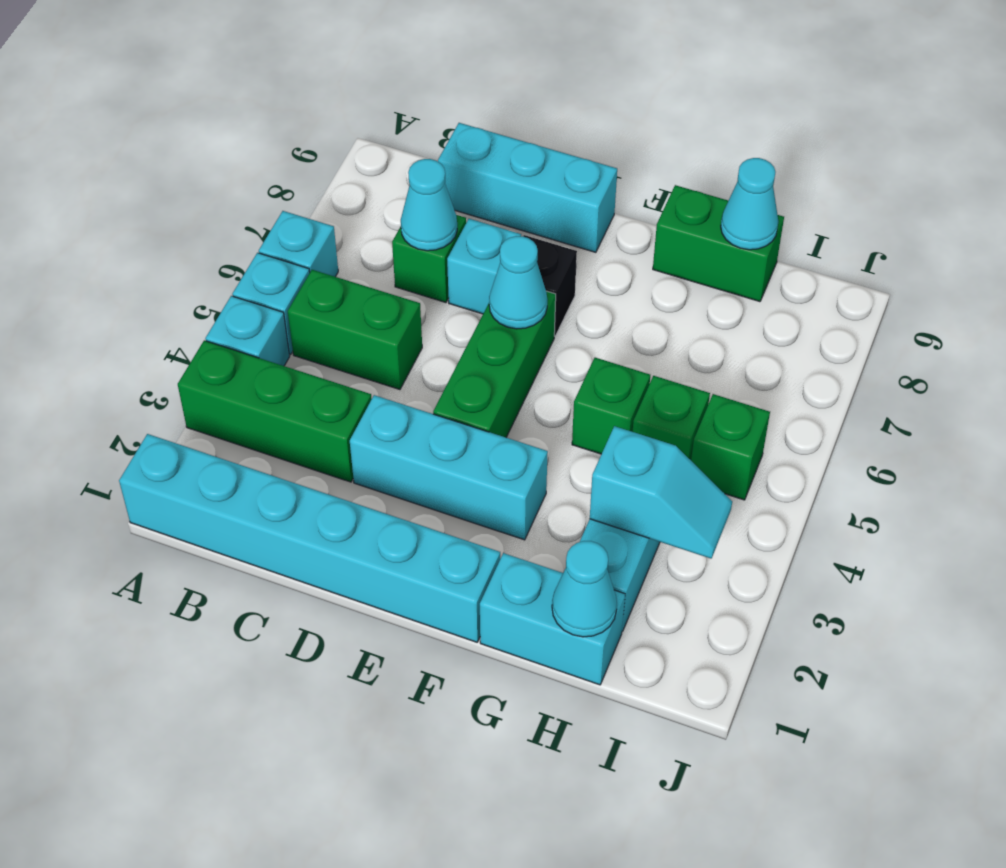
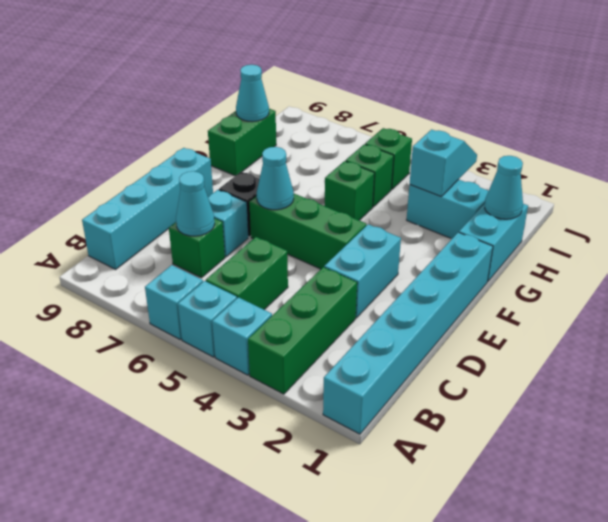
cyan brick C9:E9 level 1 -> cyan brick B9:E9 level 1
cyan brick D3:F3 level 1 -> cyan brick D3:E3 level 1

